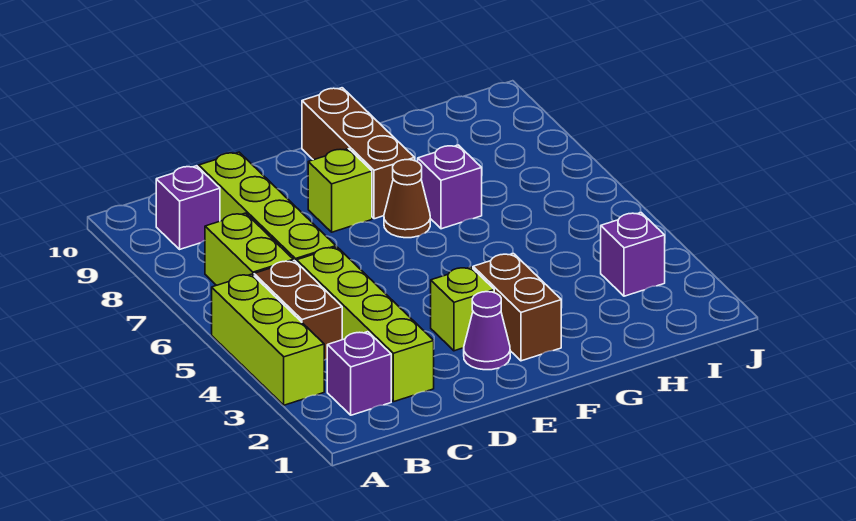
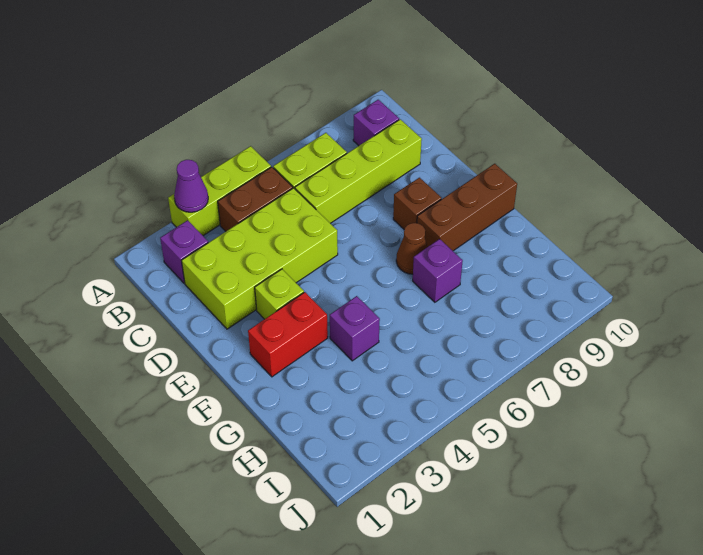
lime brick C2:C5 level 1 -> lime brick C2:D5 level 1
purple cone E2 level 1 -> purple cone A3 level 2
lime brick E8 level 1 -> brown brick E8 level 1
brown brick F2:F3 level 1 -> red brick F2:F3 level 1
purple brick I3 level 1 -> purple brick G4 level 1

